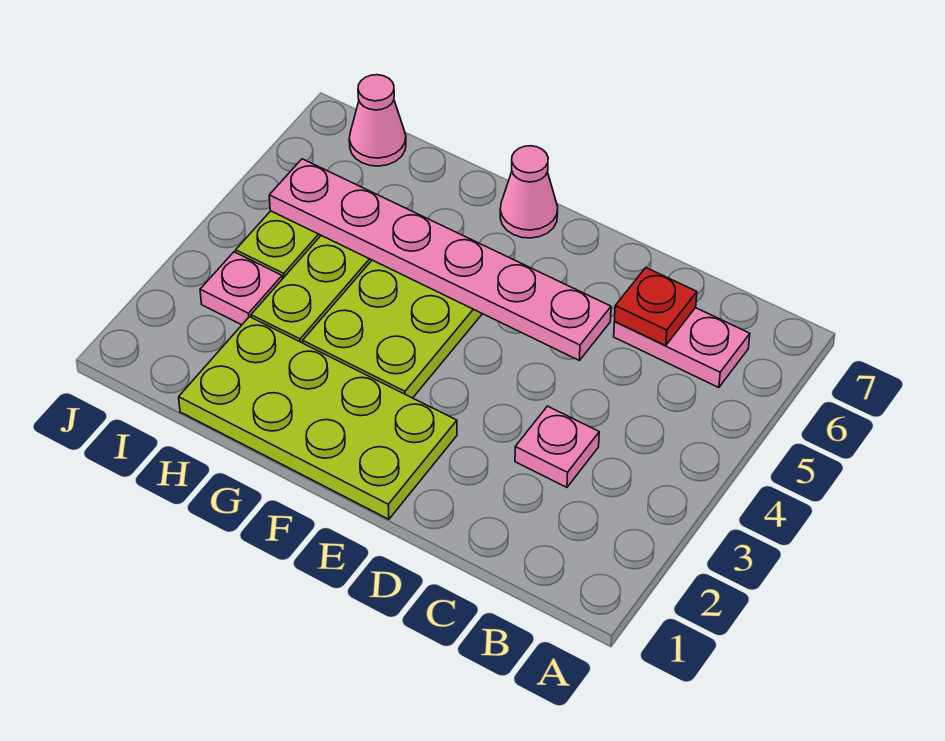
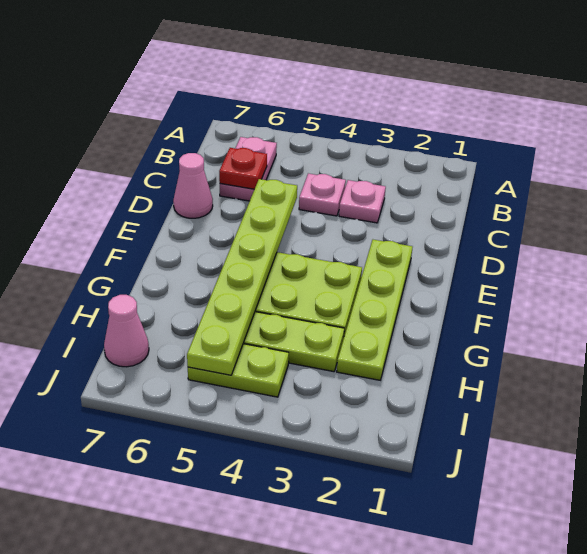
pink plate D5:I5 level 2 -> lime plate D5:I5 level 2
lime plate E1:H2 level 1 -> lime plate E2:H2 level 1
pink cone F7 level 1 -> pink cone D7 level 1
pink plate I3 level 1 -> pink plate C4 level 1

